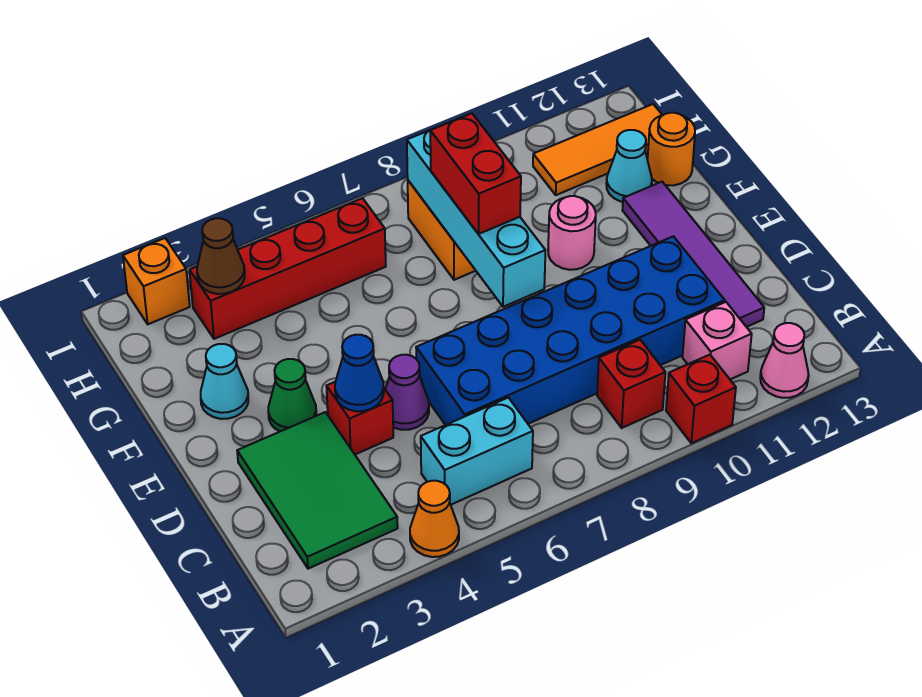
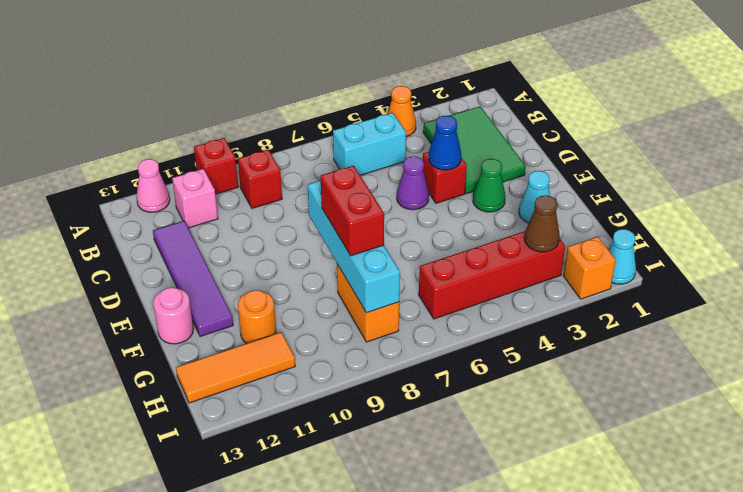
blue brick C6:D11 level 1 -> none
pink round brick F10 level 1 -> pink round brick F13 level 1
cyan cone G12 level 1 -> cyan cone I1 level 1
orange round brick G13 level 1 -> orange round brick G11 level 1

